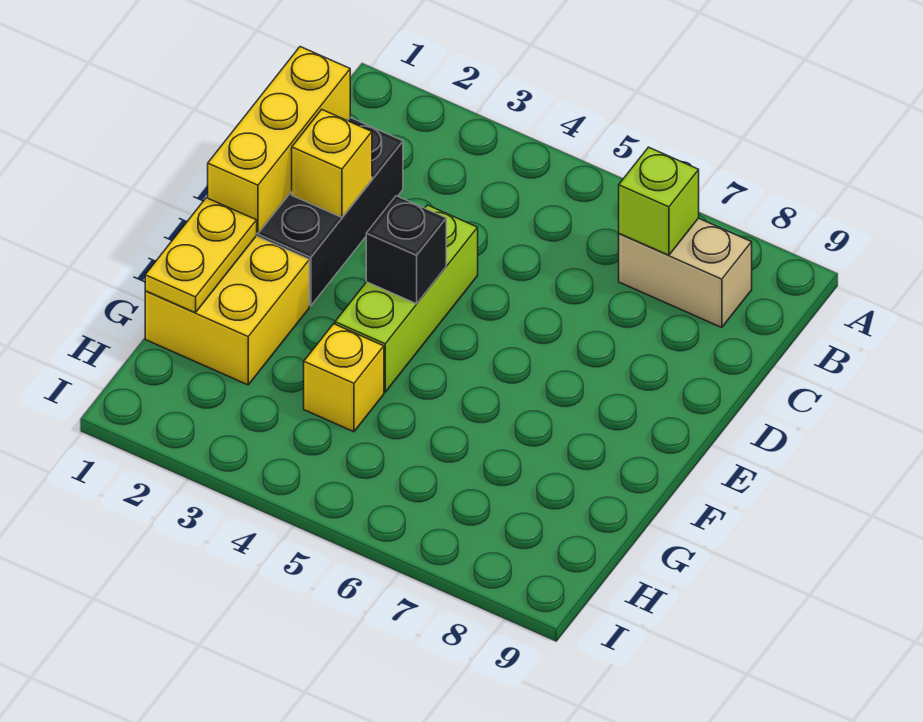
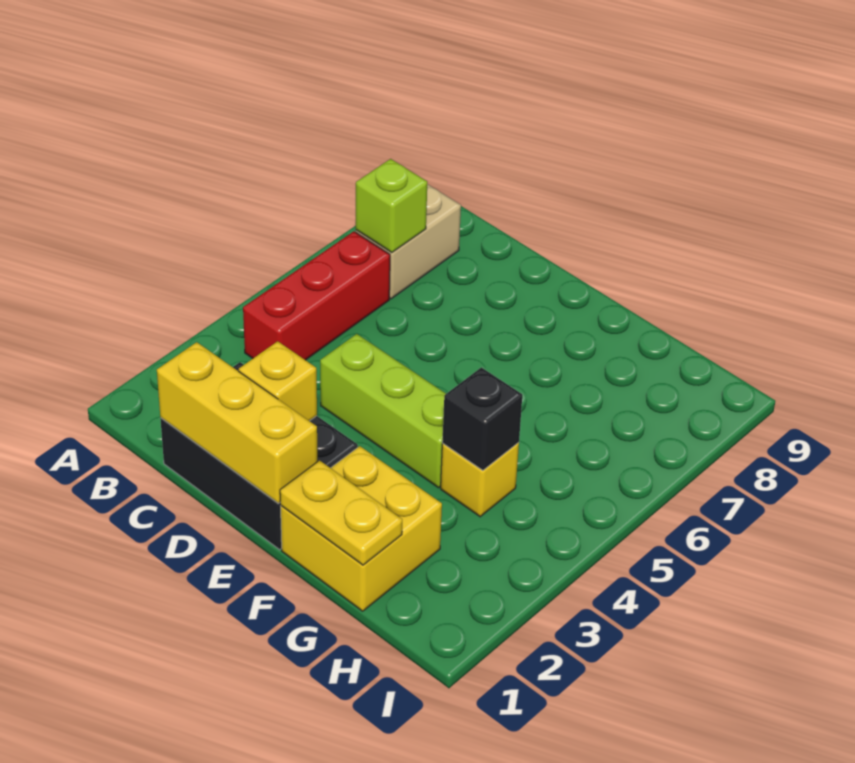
none -> red brick B4:B6 level 1
black brick E4 level 2 -> black brick G4 level 2

